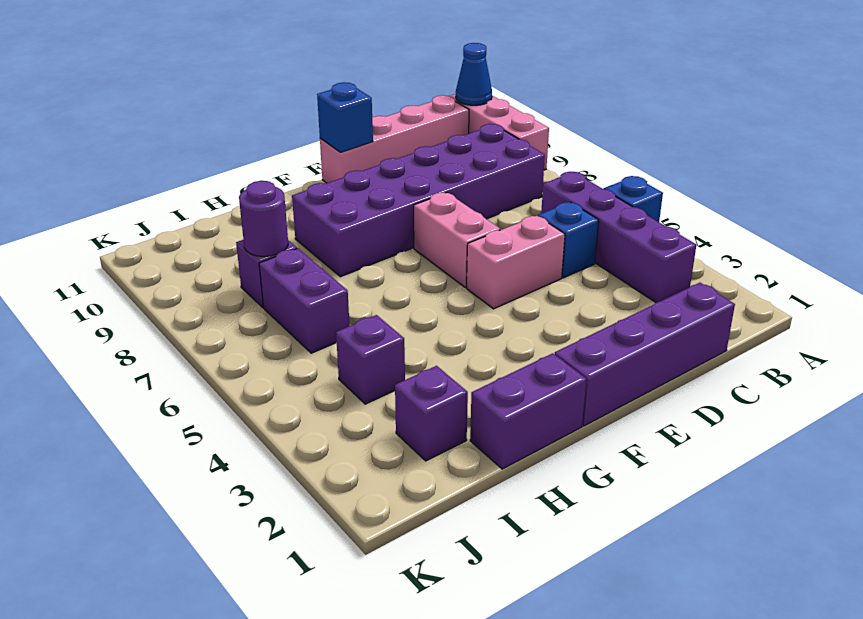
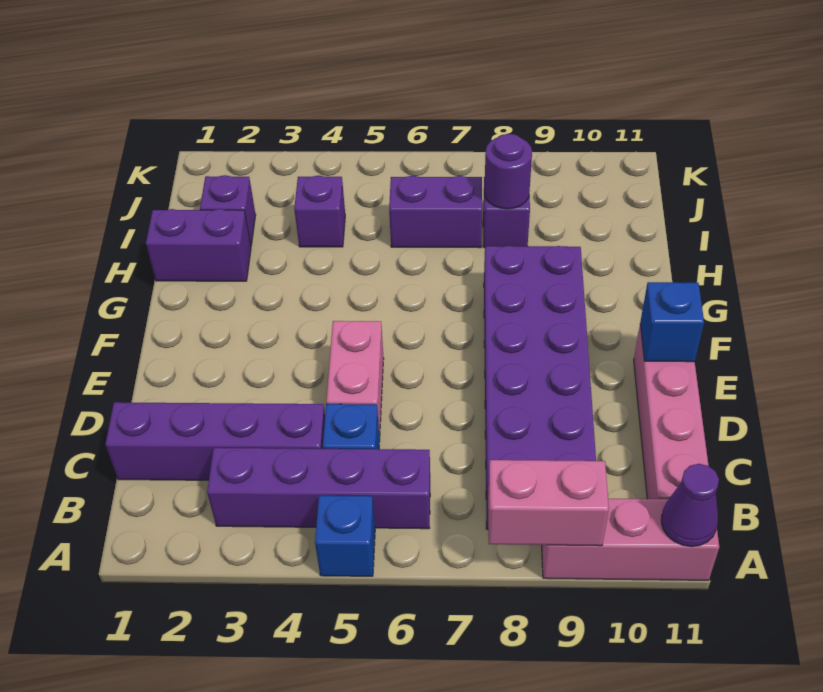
blue cone A11 level 2 -> purple cone A11 level 2
purple brick C1:F1 level 1 -> purple brick C1:C4 level 1
pink brick E6:E7 level 1 -> pink brick A8:A9 level 2
purple brick G1:H1 level 1 -> purple brick H1:H2 level 1

